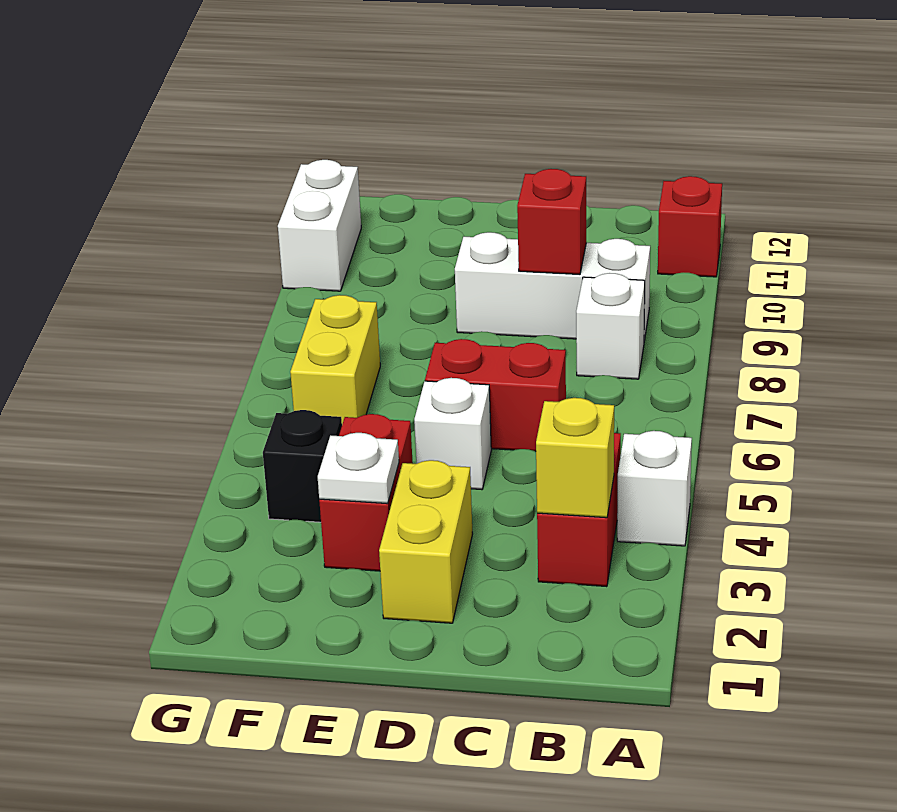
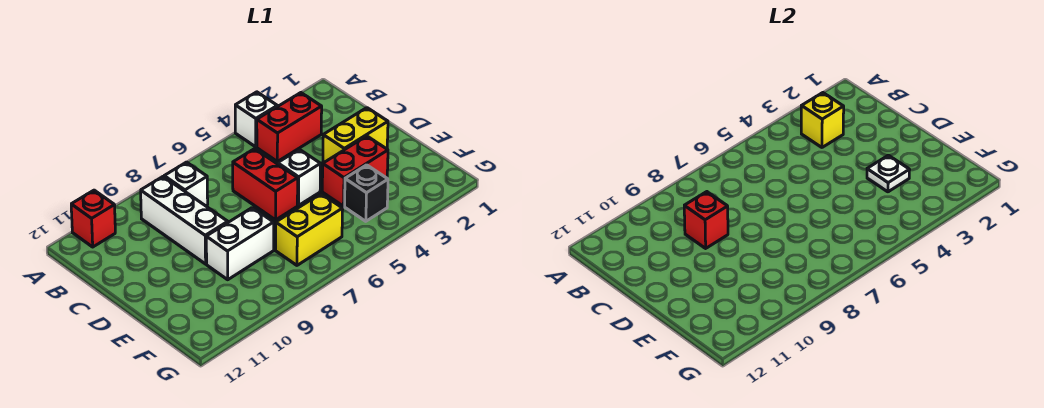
white brick G10:G11 level 1 -> white brick E8:E9 level 1

